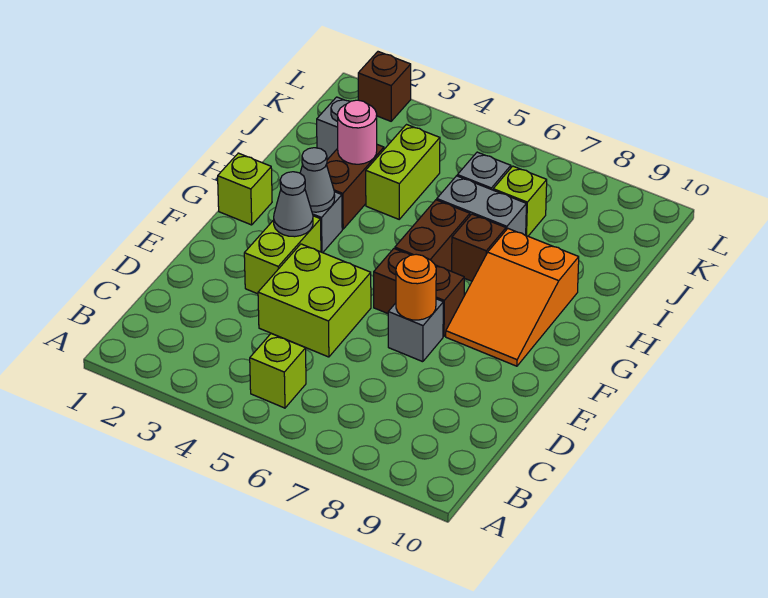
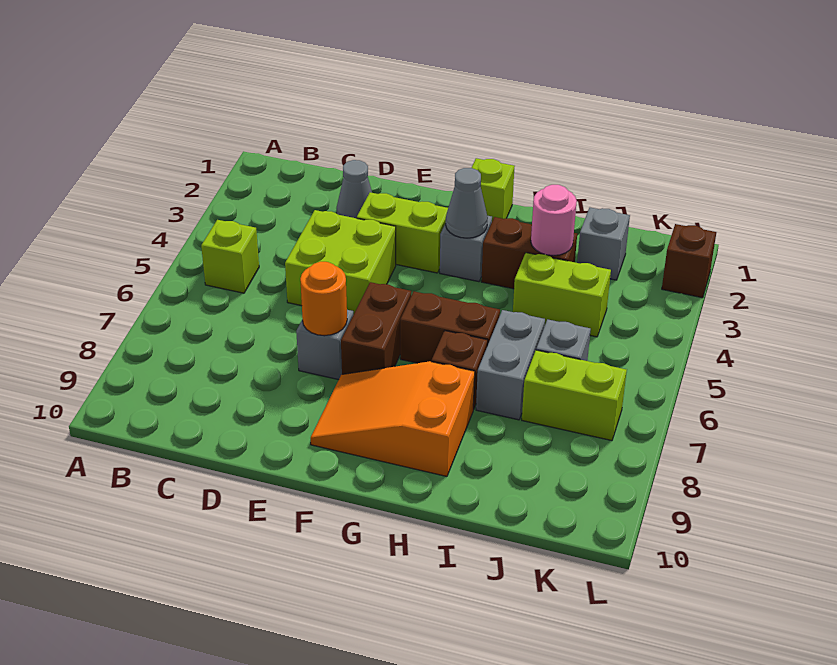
grey cone F3 level 2 -> grey cone D2 level 1
lime brick J7 level 1 -> lime brick J7:K7 level 1

